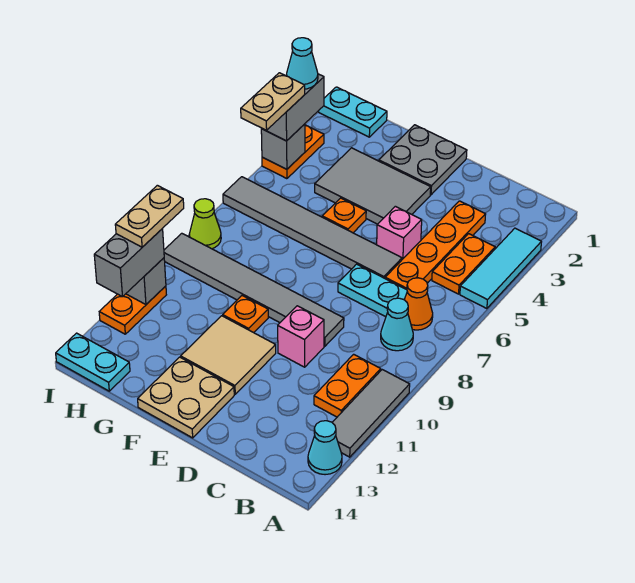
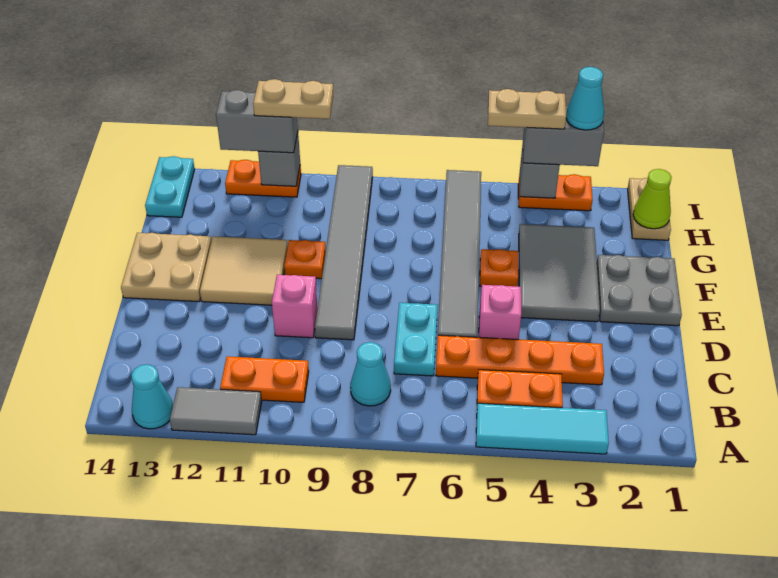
grey tile A10:A12 level 1 -> grey tile A11:A12 level 1
orange cone B7 level 1 -> none
cyan plate H1:I1 level 1 -> tan plate H1:I1 level 1
lime cone I8 level 1 -> lime cone H1 level 2

